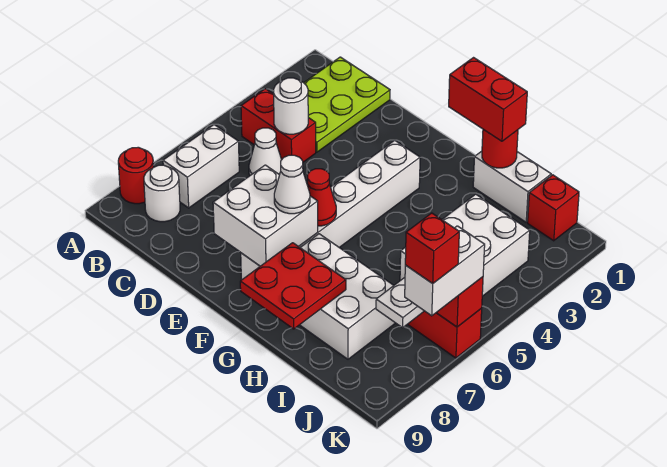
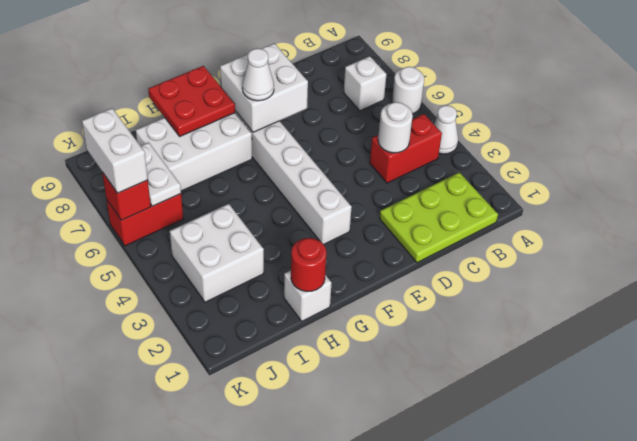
red round brick A8 level 1 -> none
lime plate B1:C3 level 1 -> lime plate B1:D2 level 1
white brick B6:B7 level 1 -> white brick B7 level 1
white round brick B8 level 1 -> white round brick A6 level 1
white cone C5 level 1 -> white cone A4 level 1
red cone F6 level 2 -> none
red brick G1:H1 level 3 -> none
white brick H1:I1 level 1 -> white brick H1 level 1
white brick I3:J5 level 1 -> white brick I3:J4 level 1
red brick J1 level 1 -> none
red brick K7 level 4 -> none

